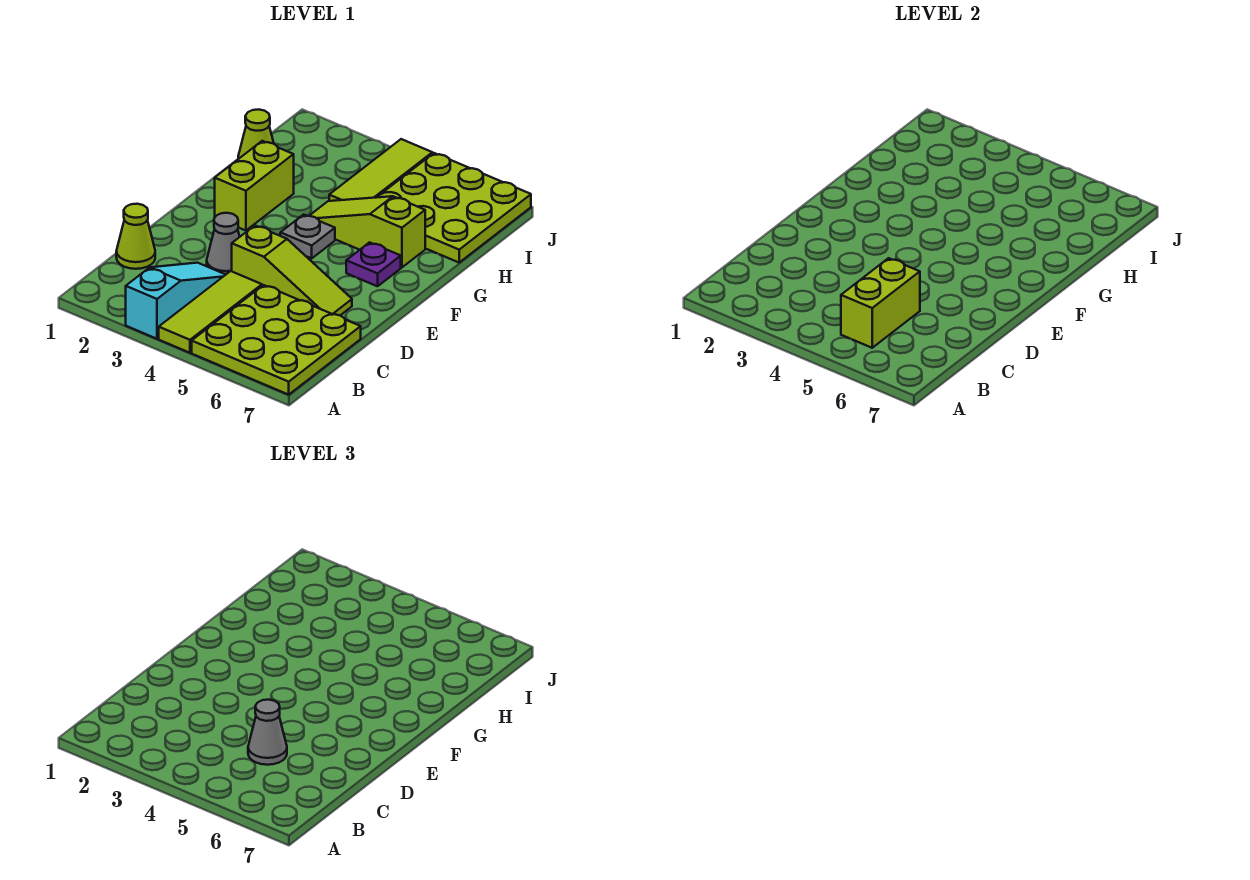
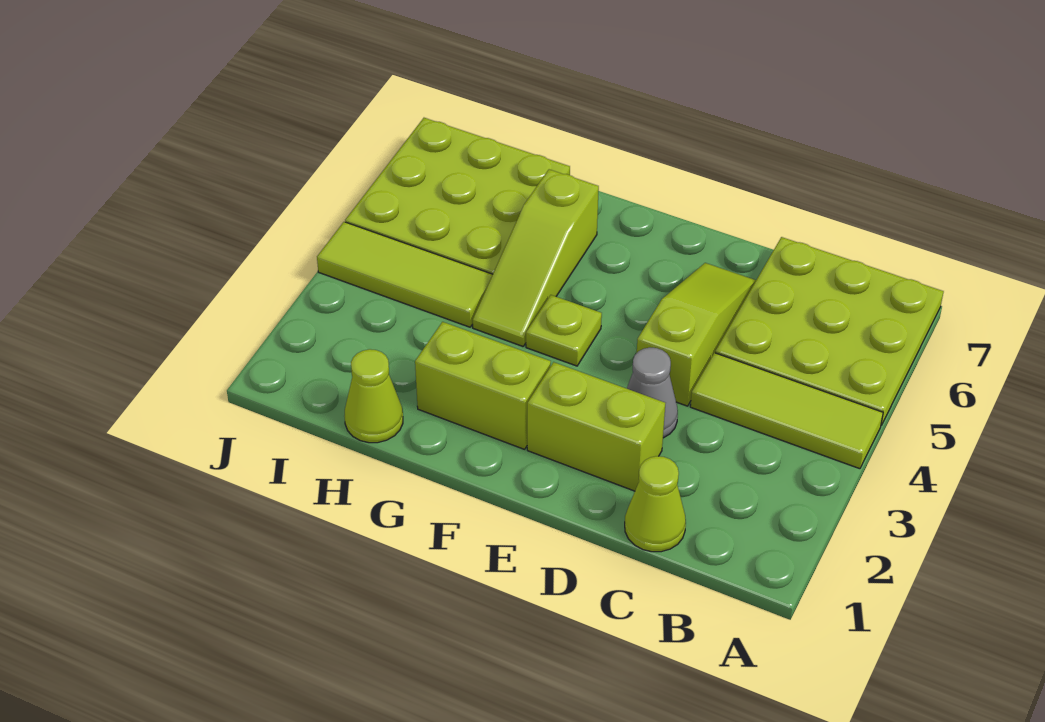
cyan slope A3:C3 level 1 top A -> none
lime brick B5:C5 level 2 -> lime brick D2:E2 level 1
grey cone C5 level 3 -> none
grey plate F4 level 1 -> lime plate F4 level 1
purple plate F6 level 1 -> none

